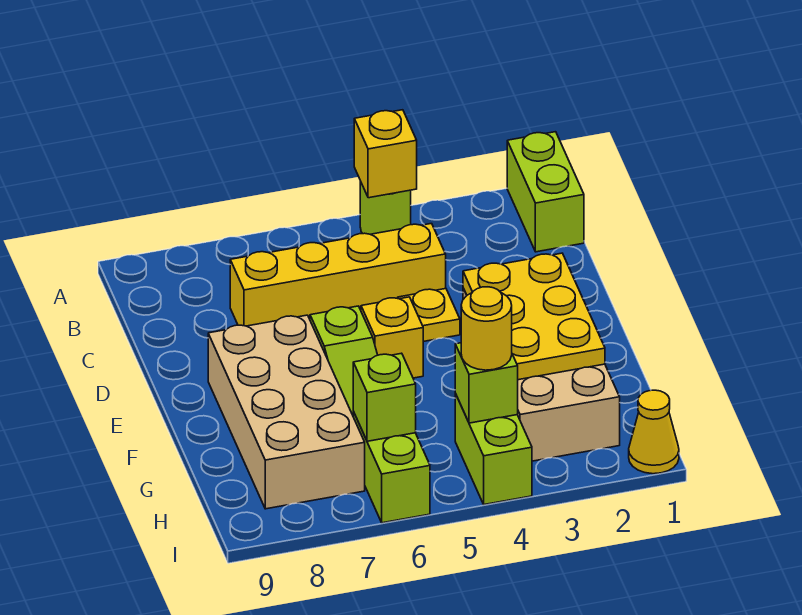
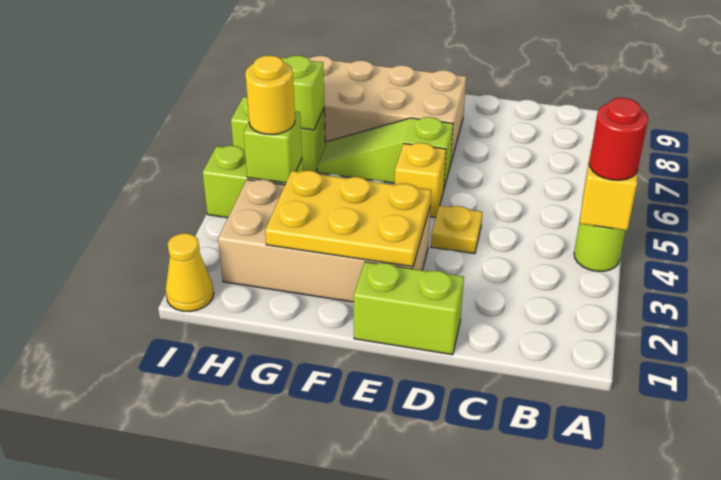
lime brick A1:B1 level 1 -> lime brick D1:E1 level 1
none -> red round brick A4 level 3
yellow brick C4:C7 level 1 -> none

